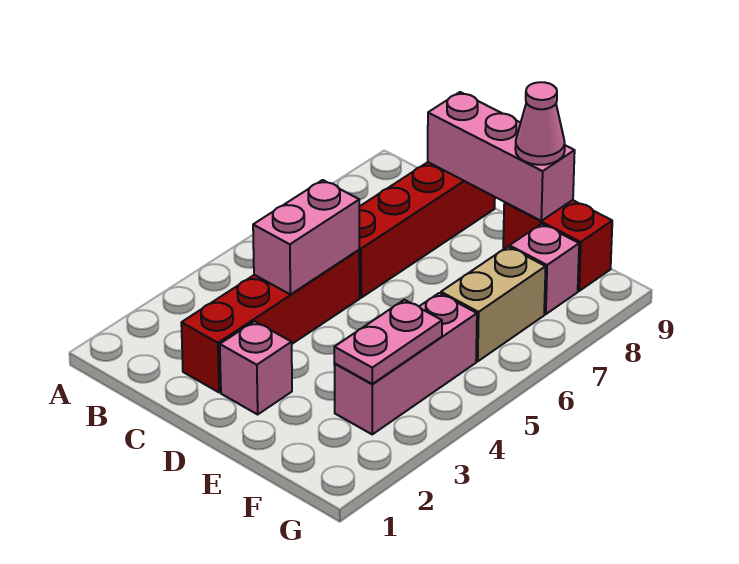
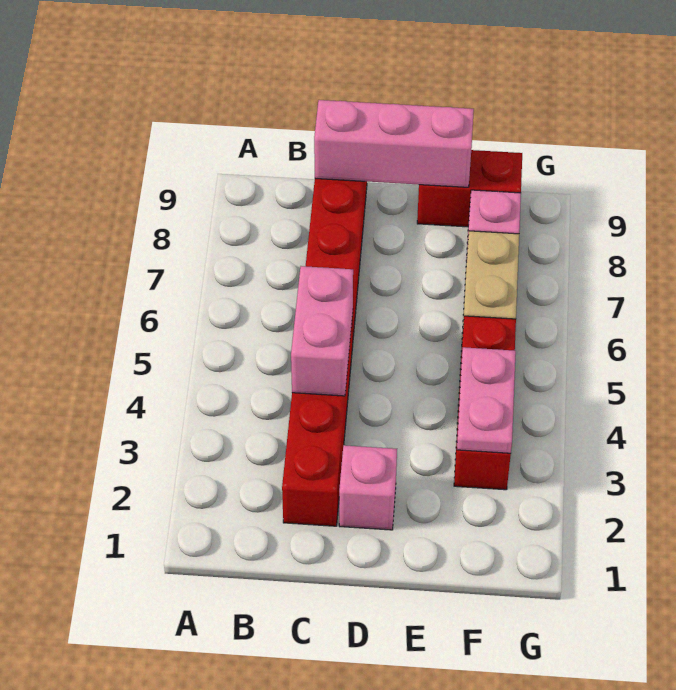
pink cone E9 level 3 -> none
pink brick F3:F5 level 1 -> red brick F3:F5 level 1

